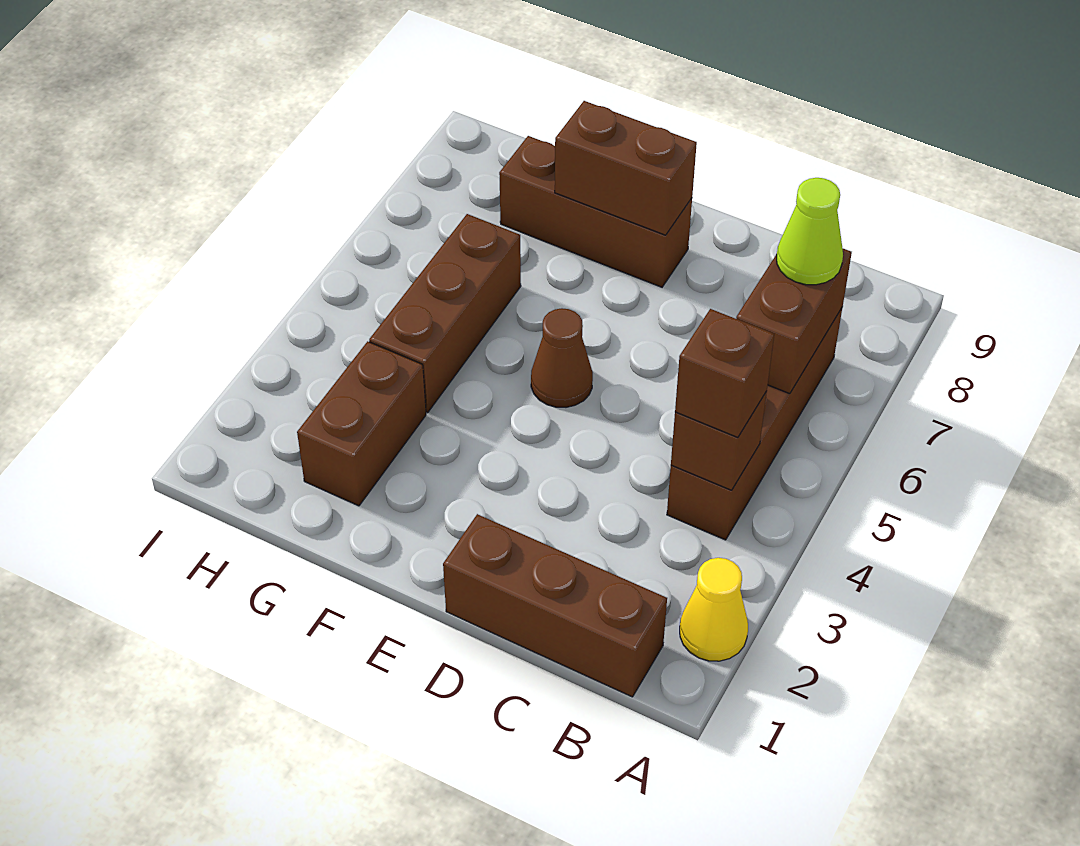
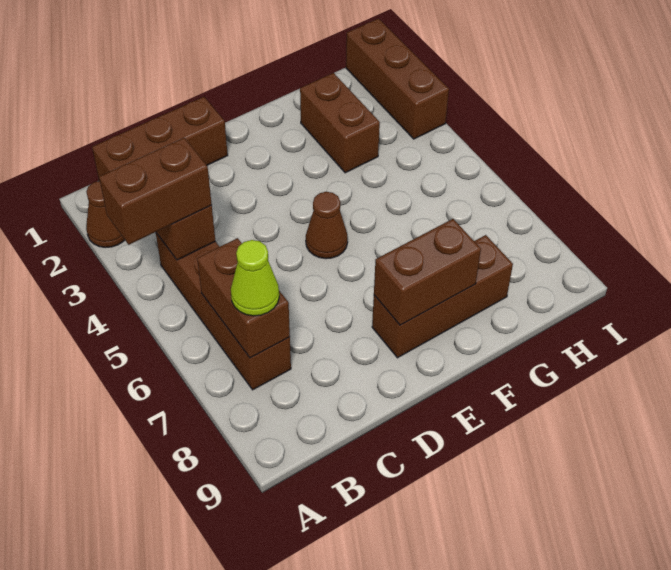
yellow cone A2 level 1 -> brown cone A2 level 1
brown brick B4 level 3 -> brown brick A4:B4 level 3
brown brick G4:G6 level 1 -> brown brick I1:I3 level 1

